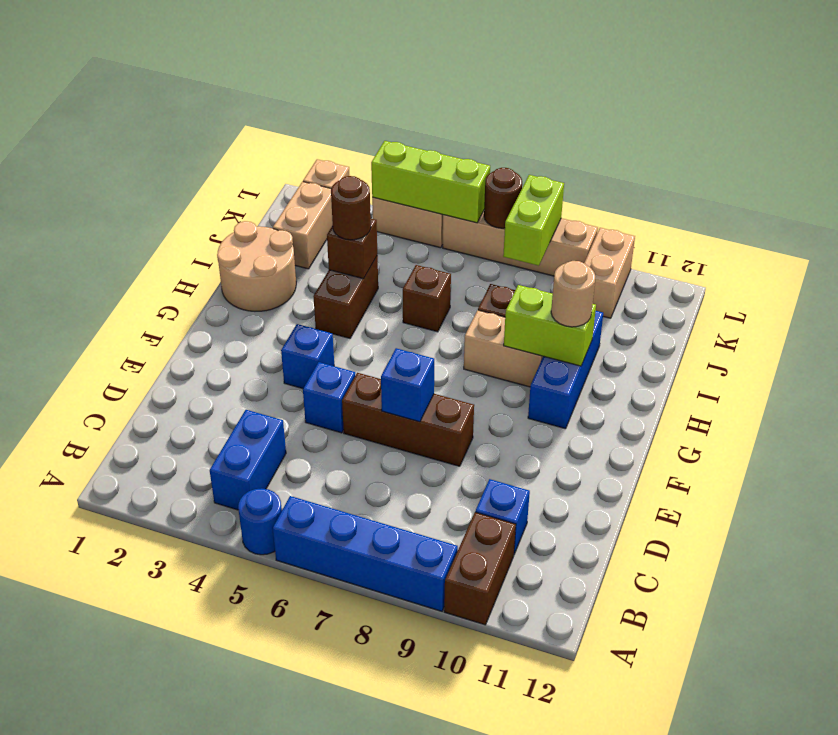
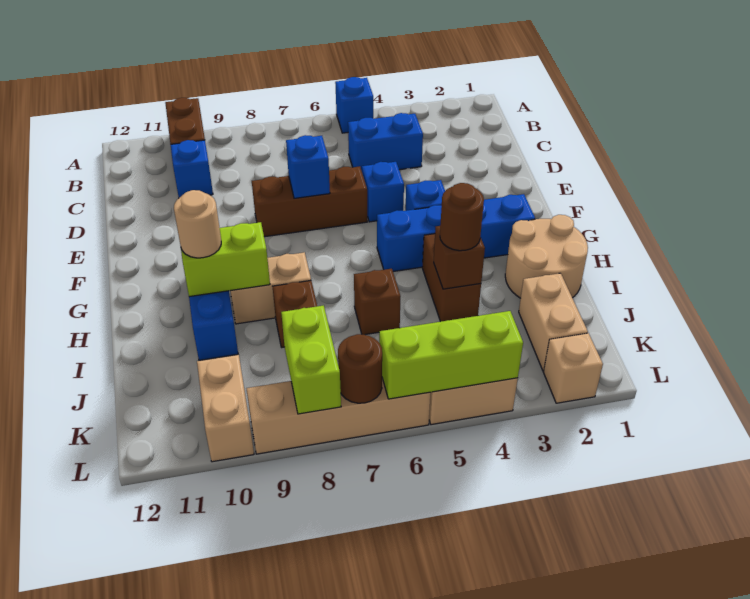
blue round brick A5 level 1 -> blue brick A5 level 1
blue brick A6:A9 level 1 -> blue brick G2:G5 level 1
blue brick B4:C4 level 1 -> blue brick C4:C5 level 1

